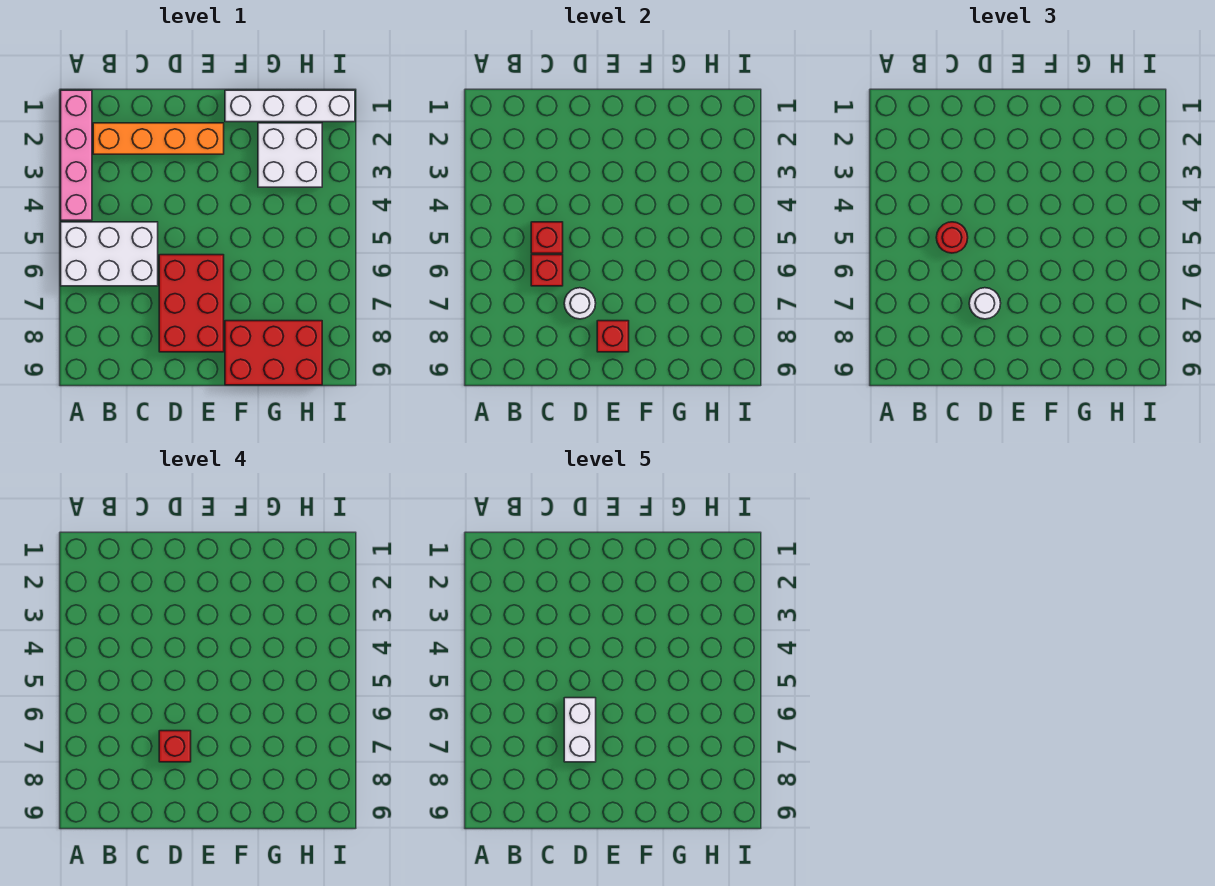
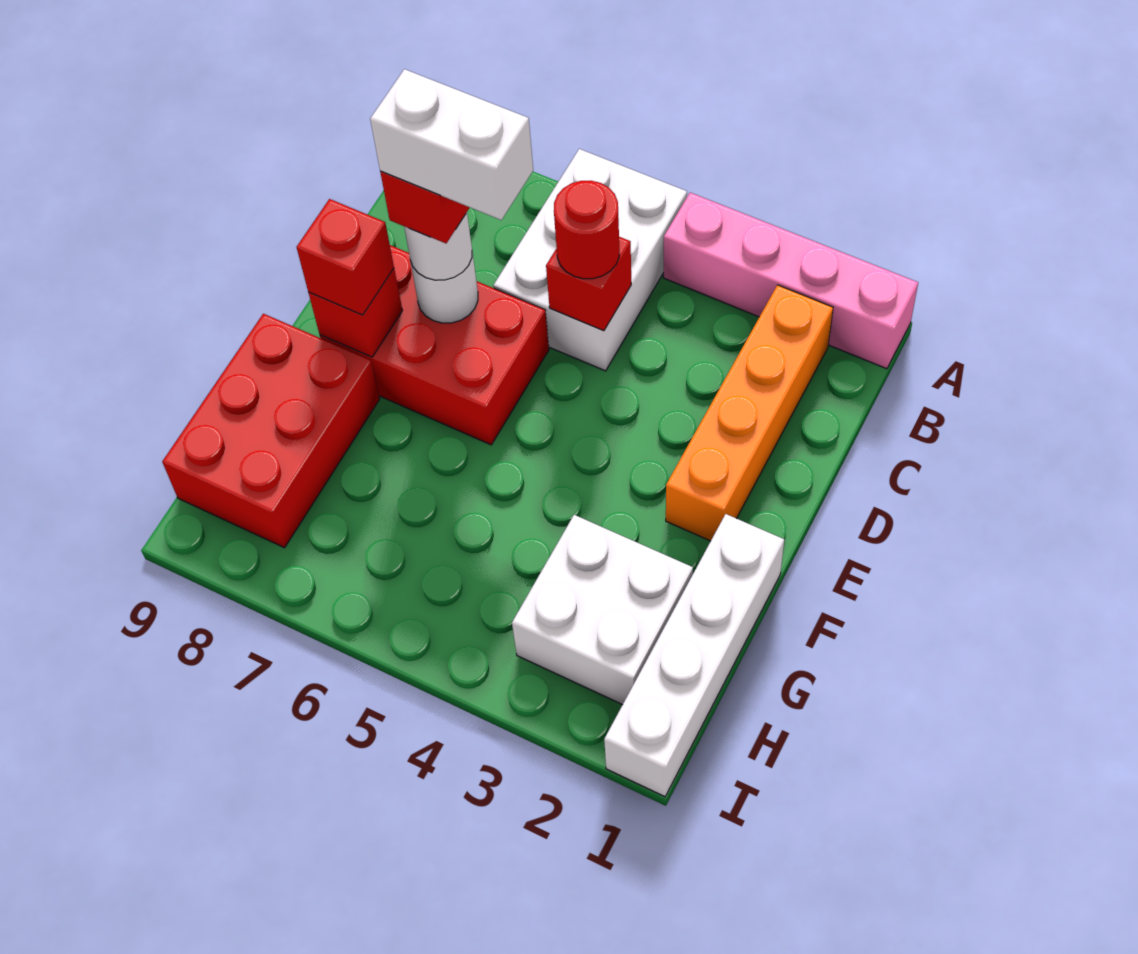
red brick C6 level 2 -> red brick E8 level 3

